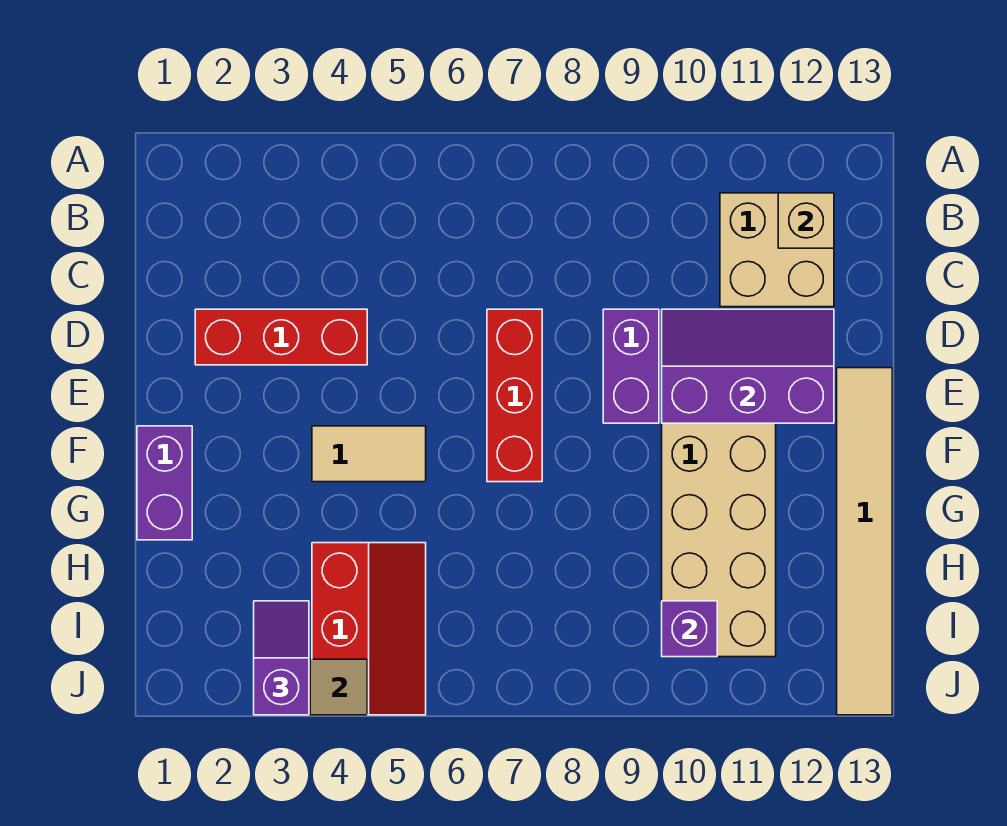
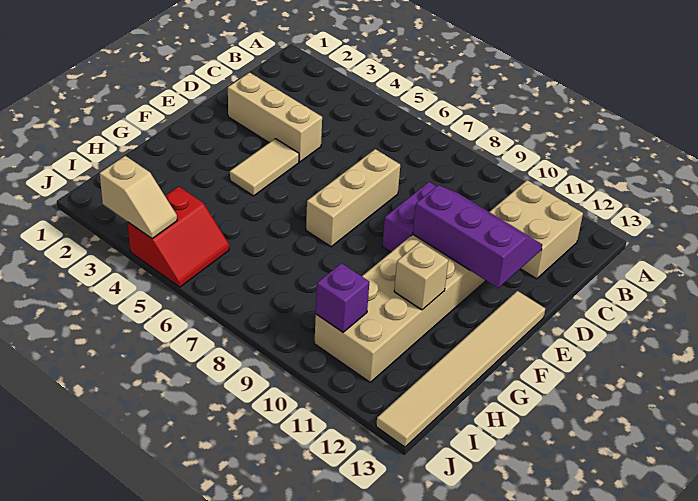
tan brick B12 level 2 -> tan brick G11 level 2
red brick D2:D4 level 1 -> tan brick D2:D4 level 1
red brick D7:F7 level 1 -> tan brick D7:F7 level 1
purple brick F1:G1 level 1 -> none
tan tile F4:F5 level 1 -> tan tile E4:F4 level 1
red slope H4:J5 level 1 top 4 -> red slope I4:J5 level 1 top 4
purple slope I3:J3 level 3 top J -> none

